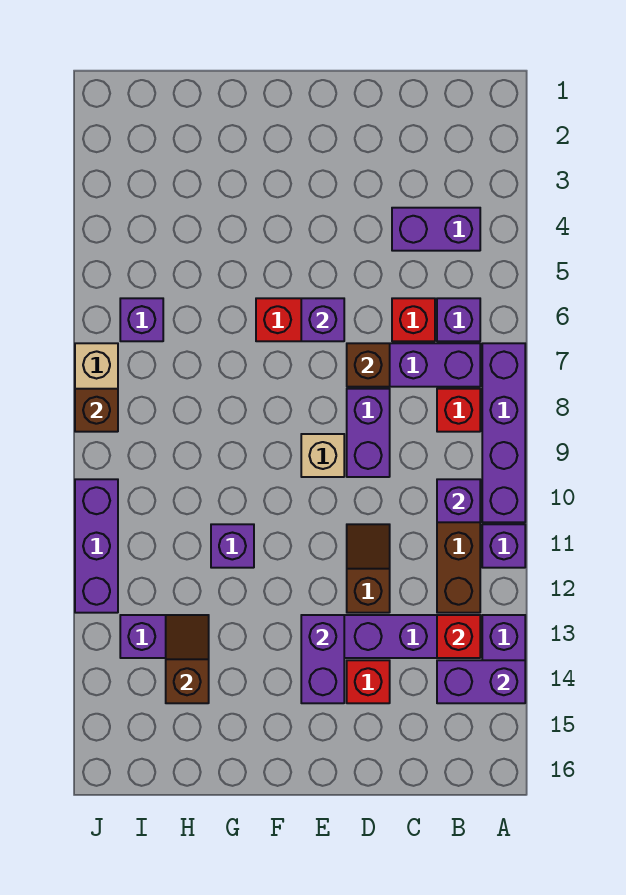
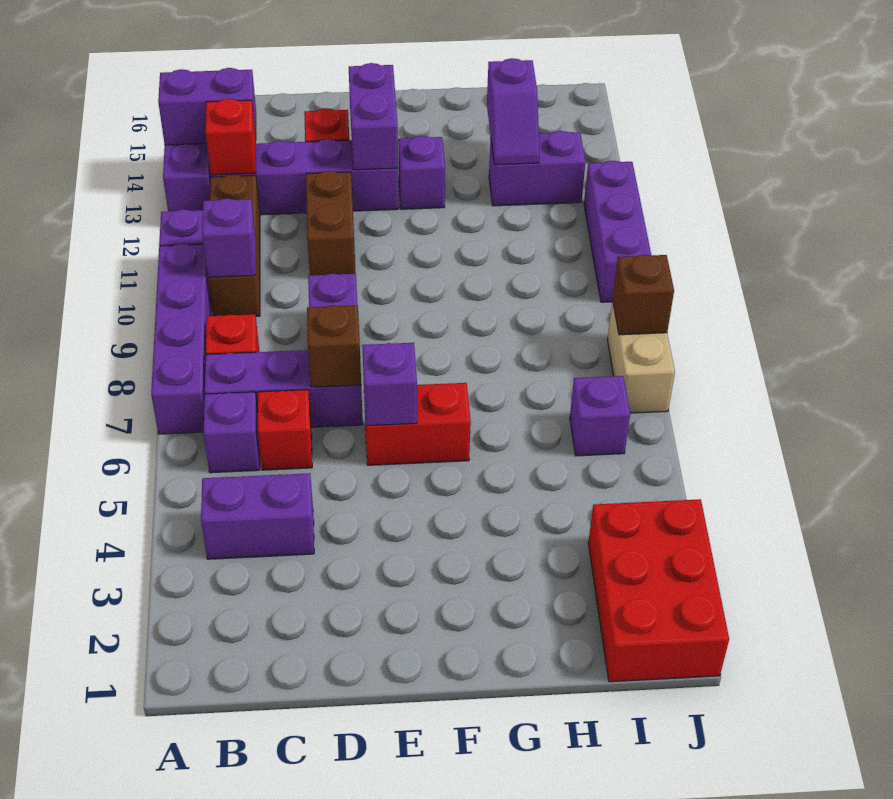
brown slope D11:D12 level 1 top 12 -> brown brick D11:D12 level 1
tan brick E9 level 1 -> none
purple brick G11 level 1 -> purple brick F13 level 1
brown slope H13:H14 level 2 top 14 -> purple slope H13:H14 level 2 top 14
none -> red brick I1:J3 level 1

